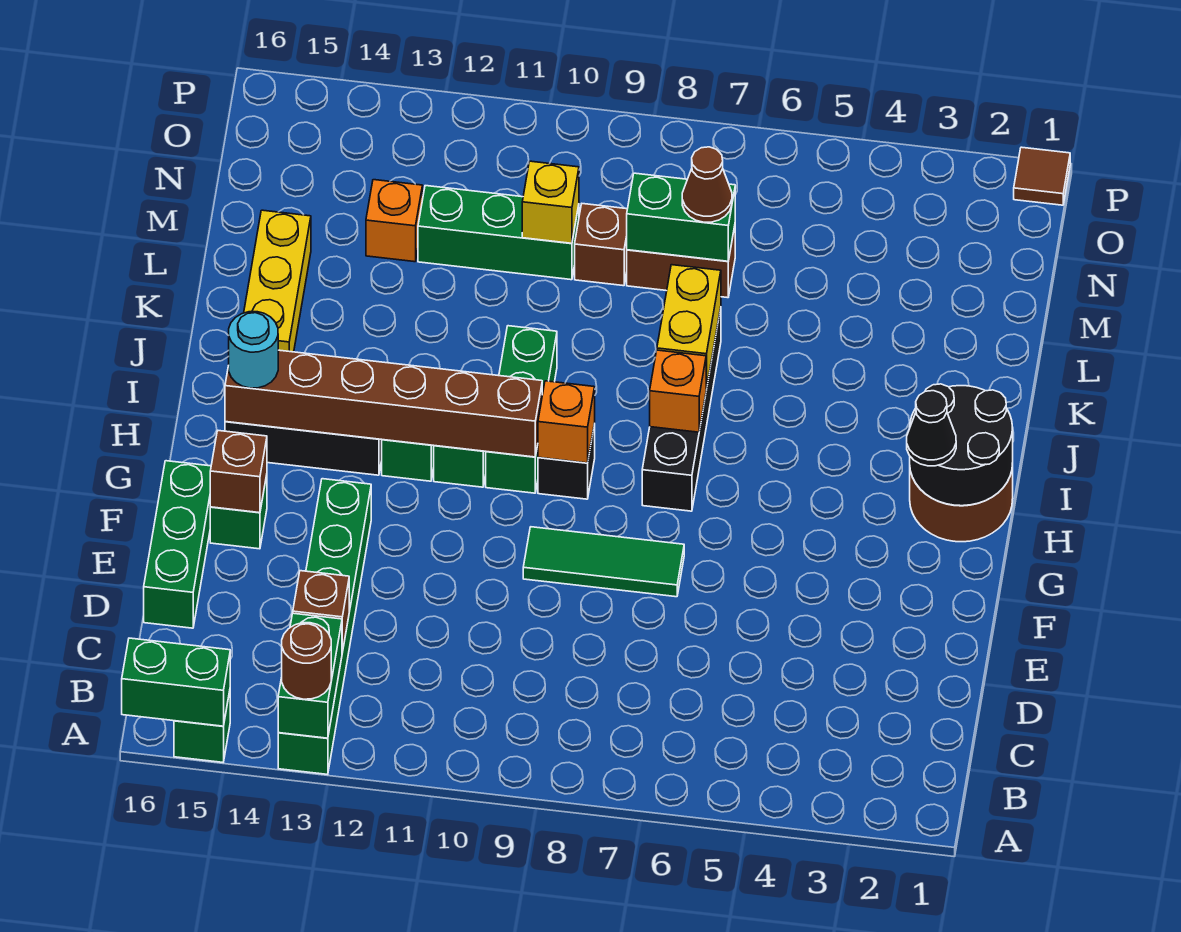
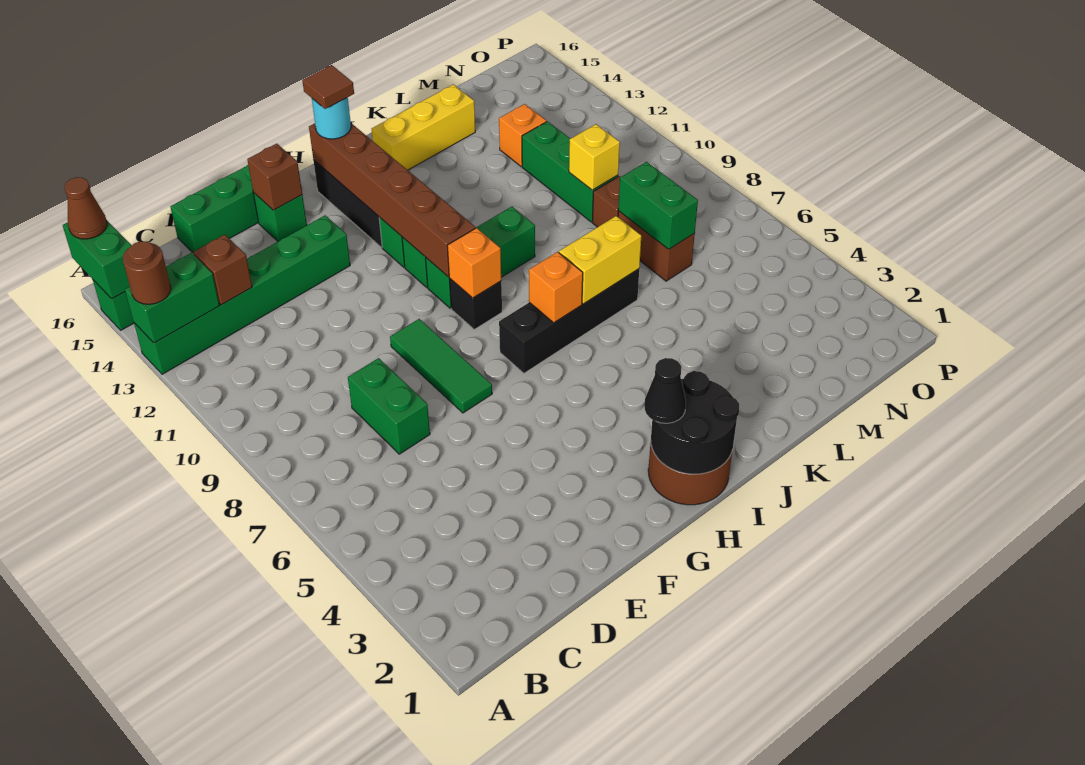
none -> green brick D7:D8 level 1
brown cone M7 level 3 -> brown cone A16 level 3
brown tile P1 level 1 -> brown tile H15 level 4

